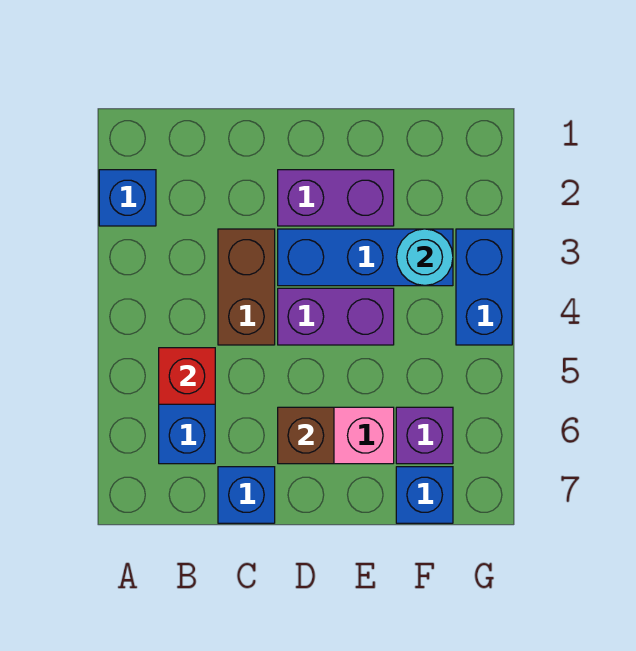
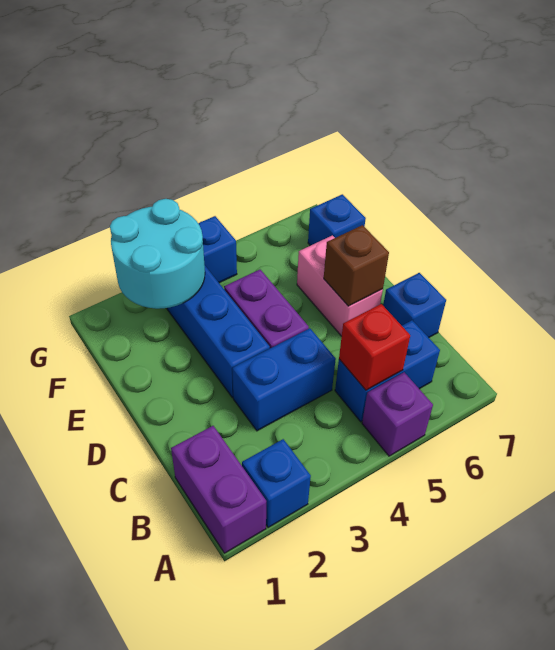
brown brick C3:C4 level 1 -> blue brick C3:C4 level 1
purple brick D2:E2 level 1 -> purple brick A1:B1 level 1
cyan round brick F3 level 2 -> cyan round brick F2:G3 level 2
purple brick F6 level 1 -> purple brick A5 level 1

